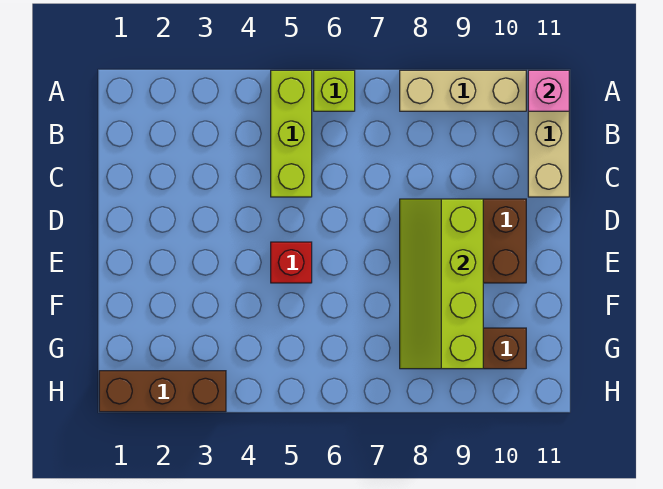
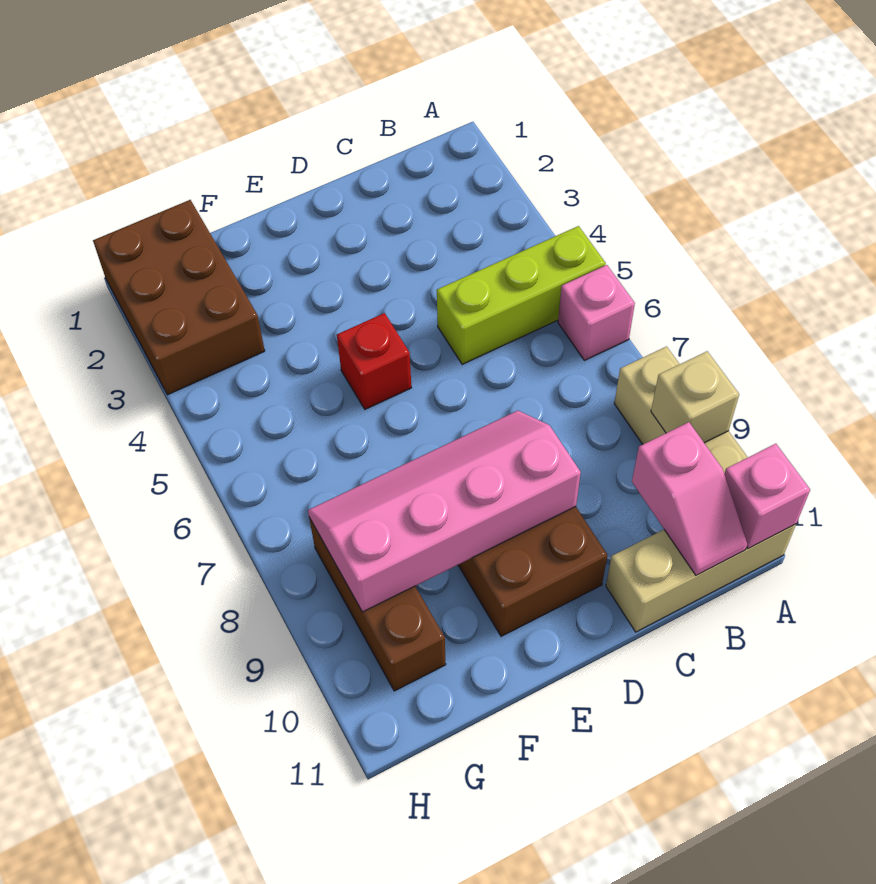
lime brick A6 level 1 -> pink brick A6 level 1
none -> tan brick A9 level 2
none -> pink slope B10:B11 level 2 top 10
lime slope D8:G9 level 2 top 9 -> pink slope D8:G9 level 2 top 9
brown brick H1:H3 level 1 -> brown brick G1:H3 level 1

